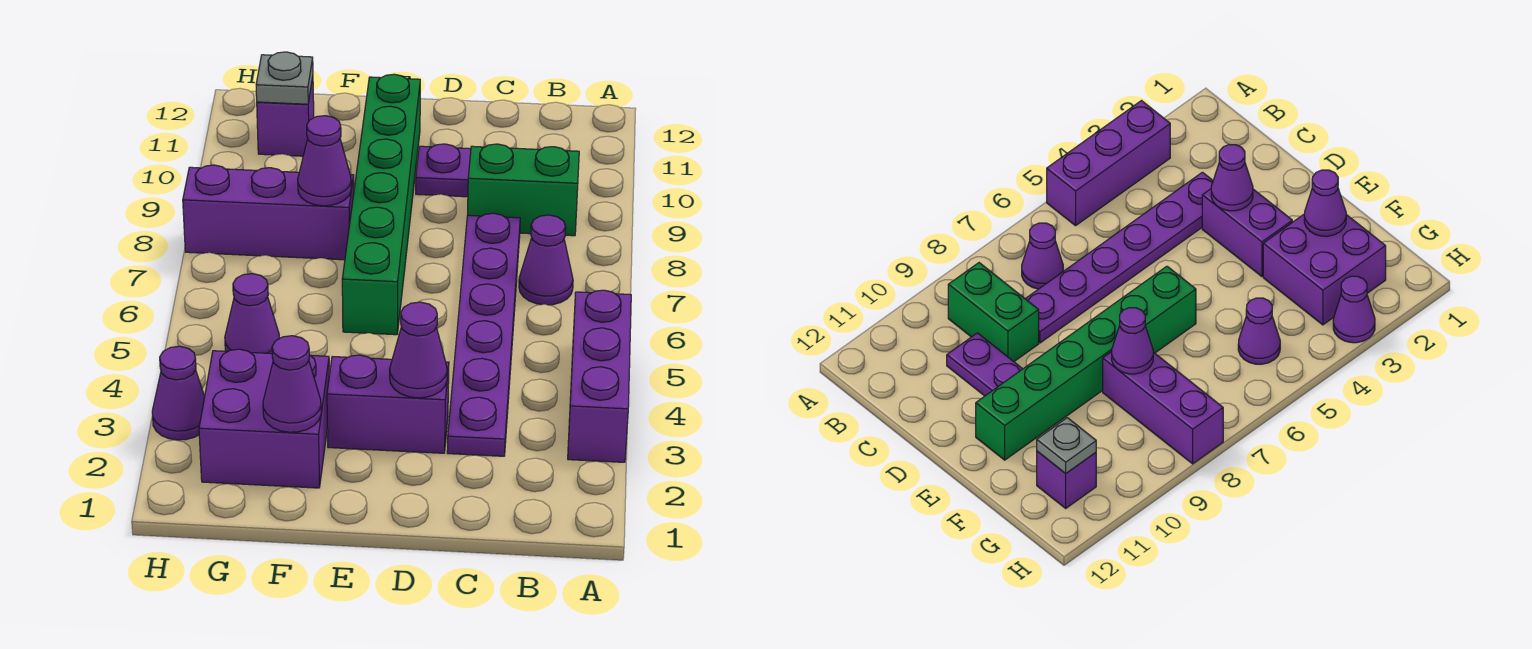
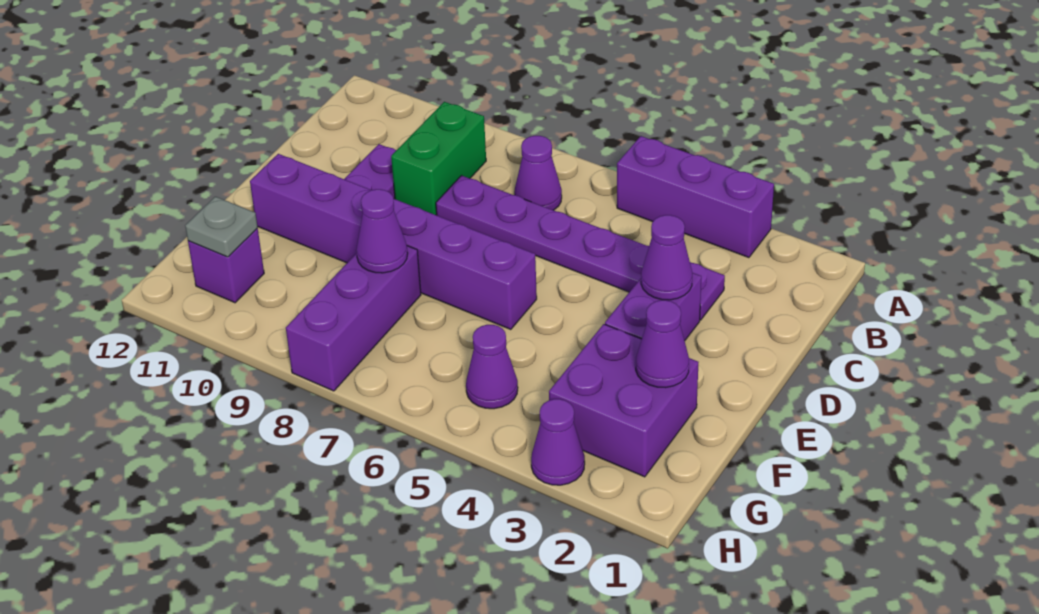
green brick E6:E11 level 1 -> purple brick E6:E11 level 1

